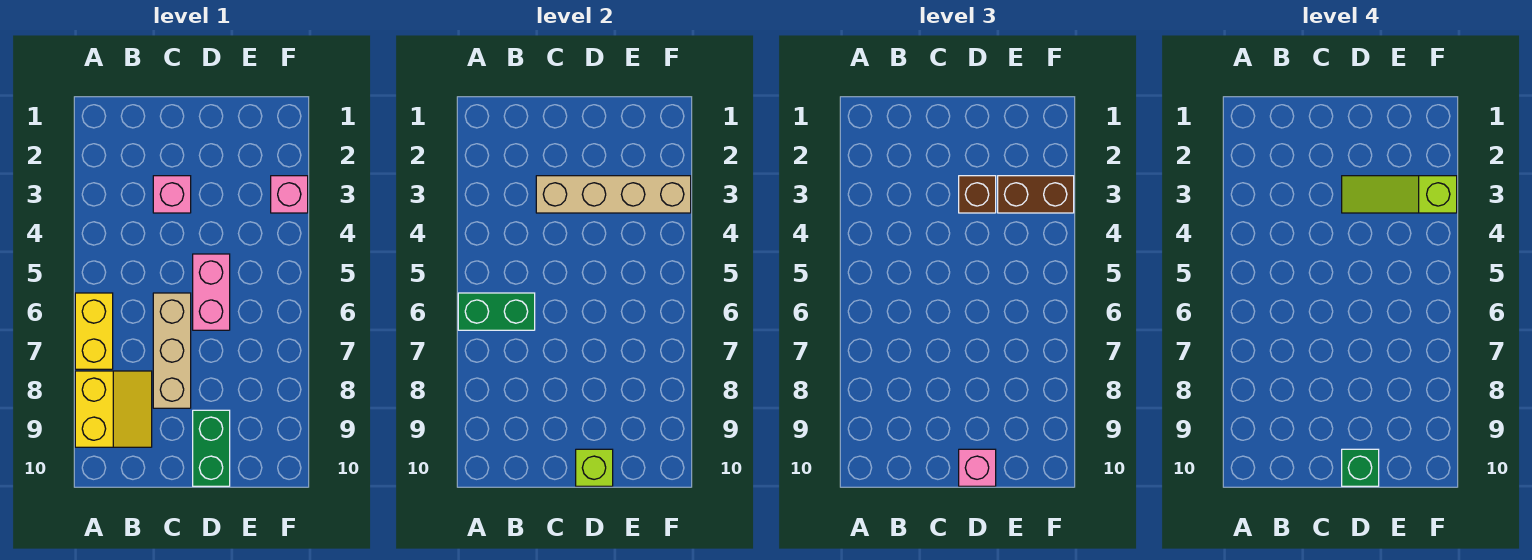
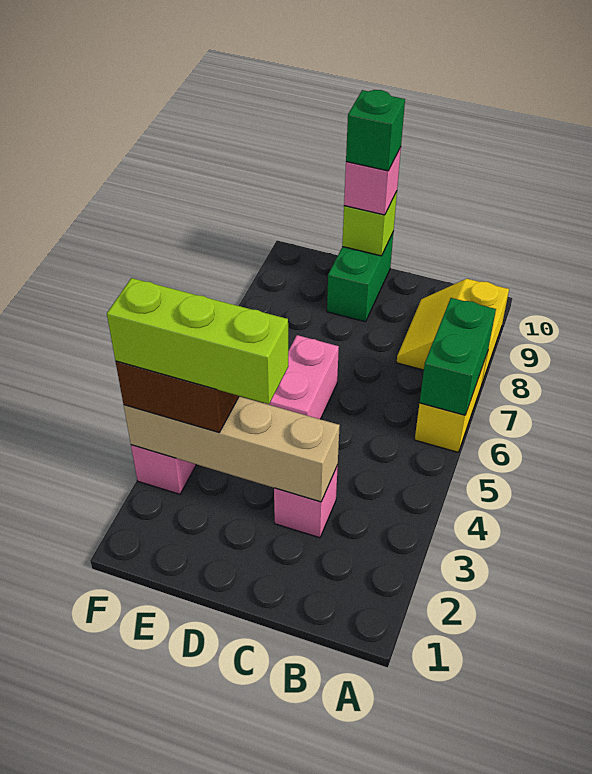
green brick A6:B6 level 2 -> green brick A6:A7 level 2
tan brick C6:C8 level 1 -> none
brown brick D3 level 3 -> none
lime slope D3:F3 level 4 top F -> lime brick D3:F3 level 4

